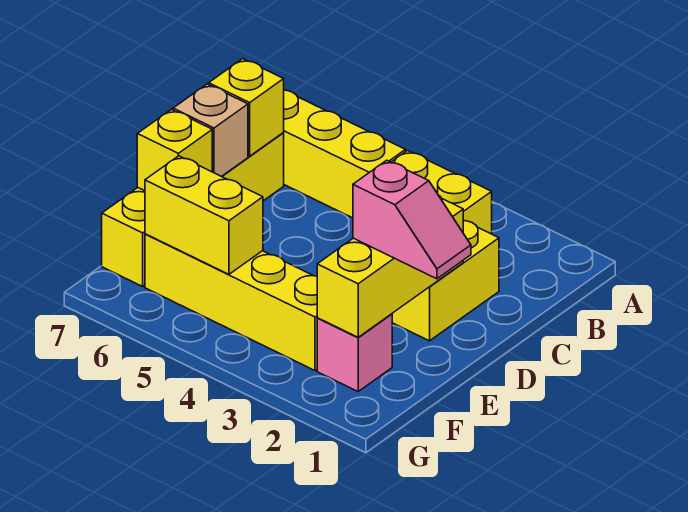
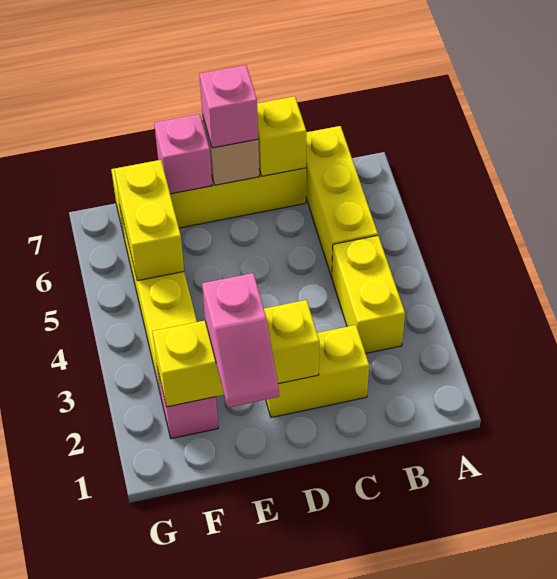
none -> pink brick D7 level 3
yellow brick E7 level 2 -> pink brick E7 level 2

